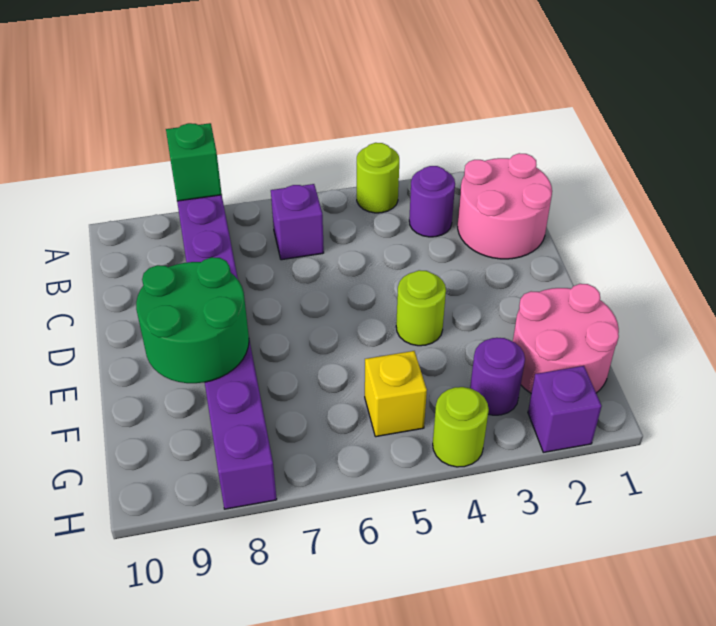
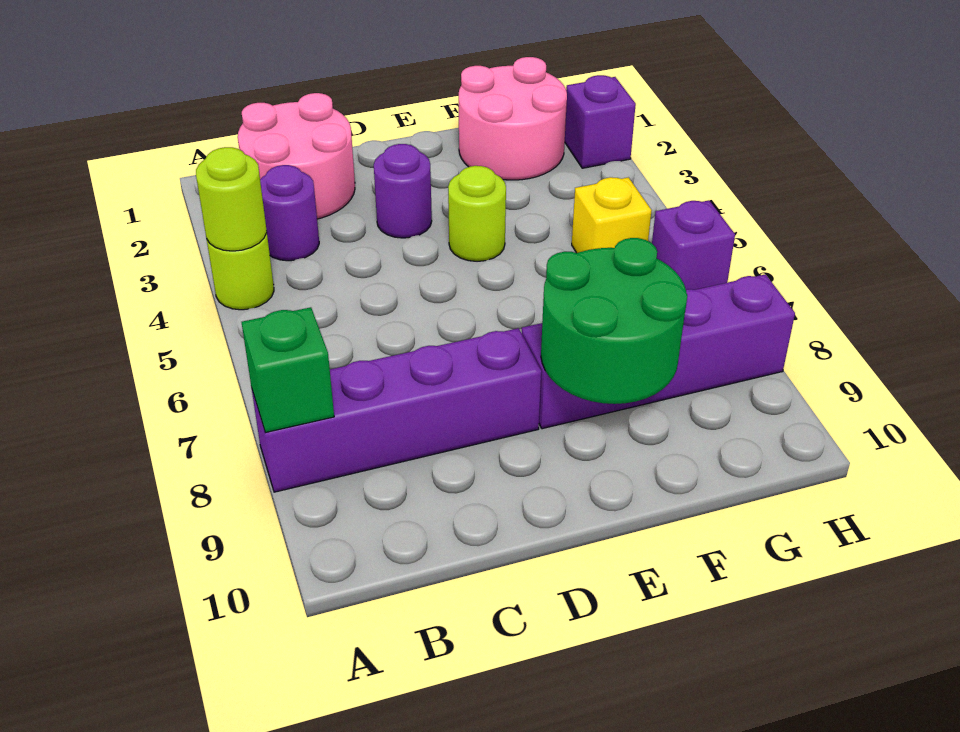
purple brick B6 level 1 -> purple brick H6 level 1
purple round brick G3 level 1 -> purple round brick D3 level 1
lime round brick H4 level 1 -> lime round brick A4 level 2

